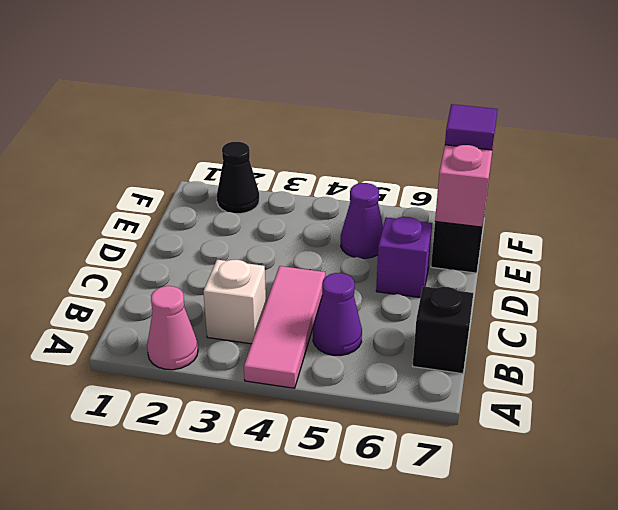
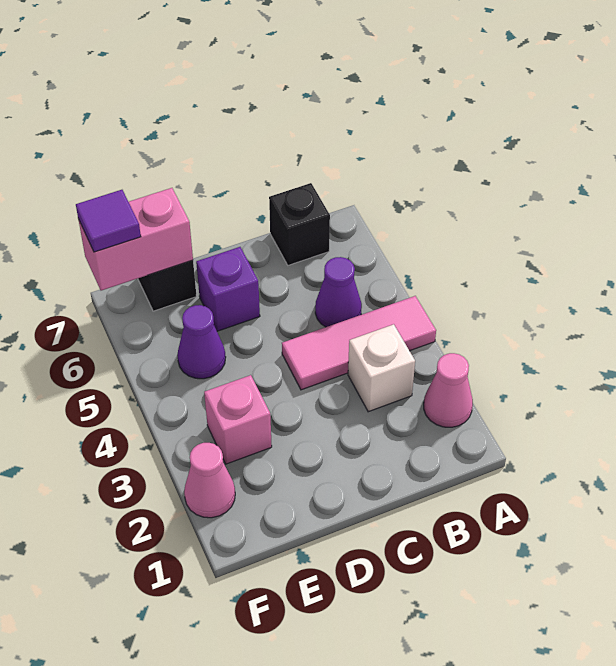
none -> pink brick E3 level 1
black cone F2 level 1 -> pink cone F2 level 1

